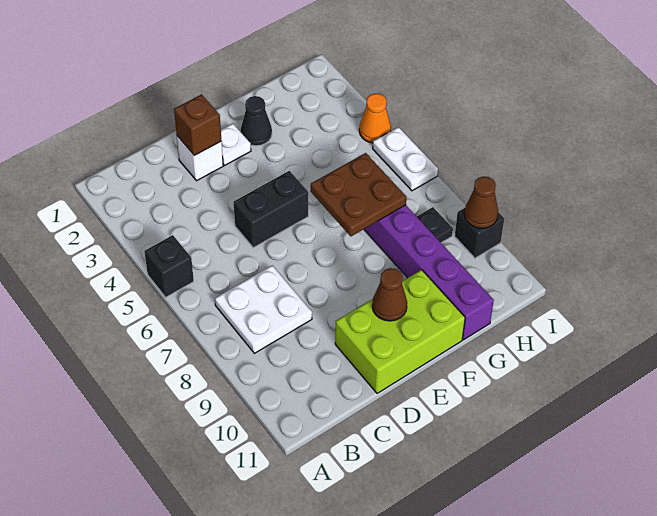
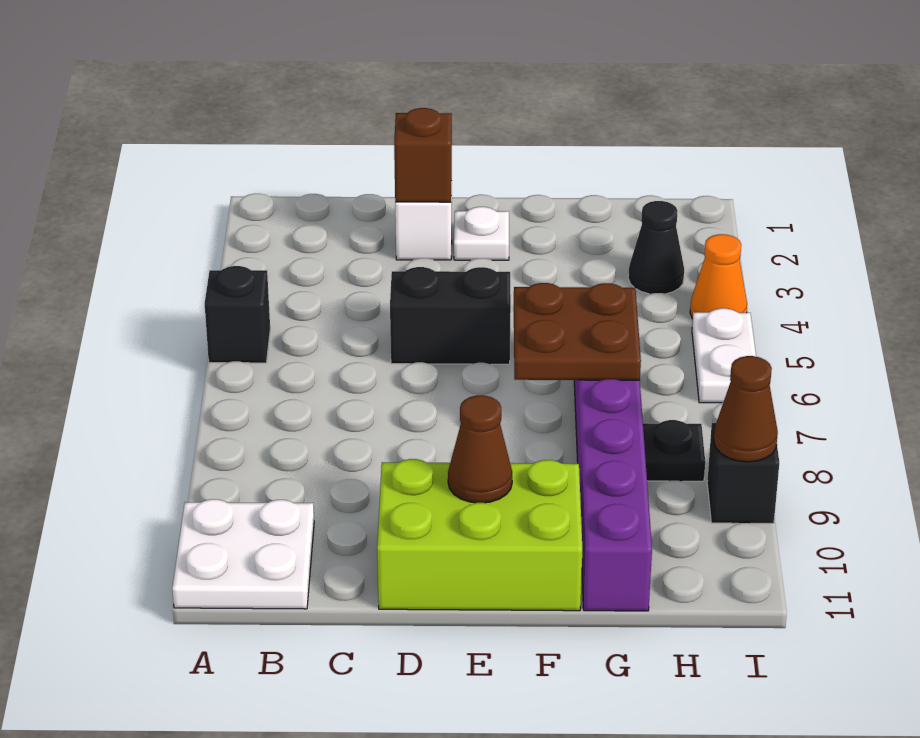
white plate B7:C8 level 1 -> white plate A10:B11 level 1
black cone F2 level 1 -> black cone H3 level 1

